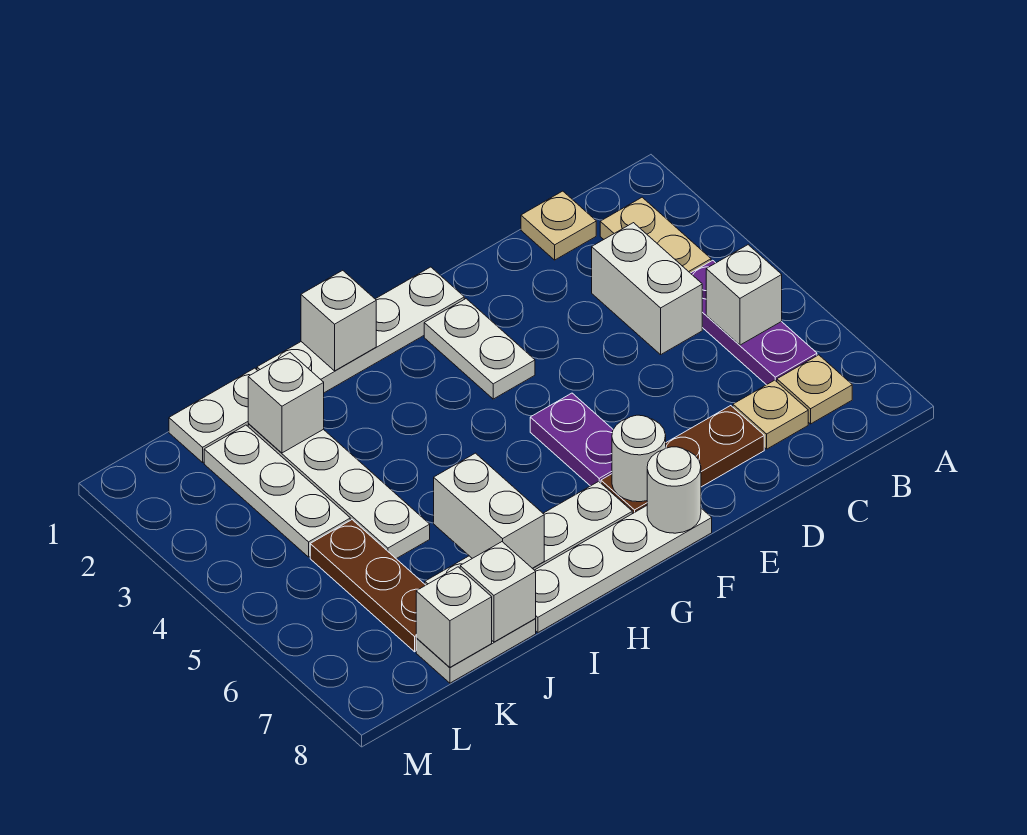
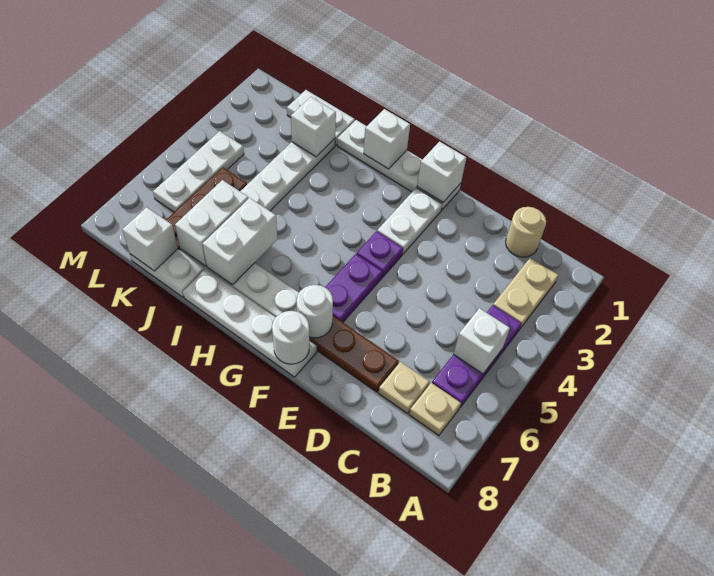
tan plate C1 level 1 -> tan round brick C1 level 1
white brick C3:C4 level 1 -> white brick J6:J7 level 2
none -> purple plate F4 level 1
white brick J8 level 2 -> white brick F1 level 2
white plate K2:K4 level 1 -> white plate L4:L6 level 1

